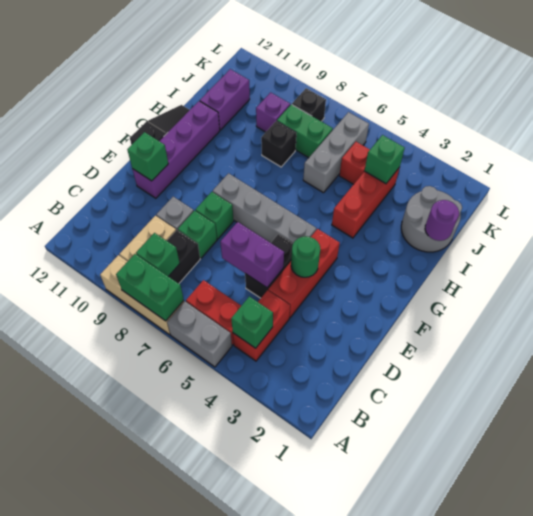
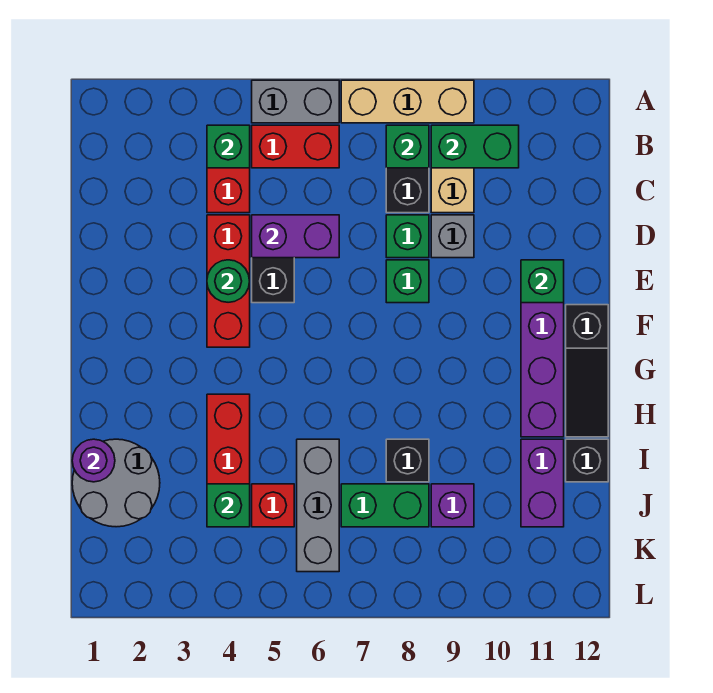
green brick A7:A8 level 2 -> green brick B9:B10 level 2
grey brick F5:F8 level 1 -> none
black brick K8 level 1 -> black brick I12 level 1

